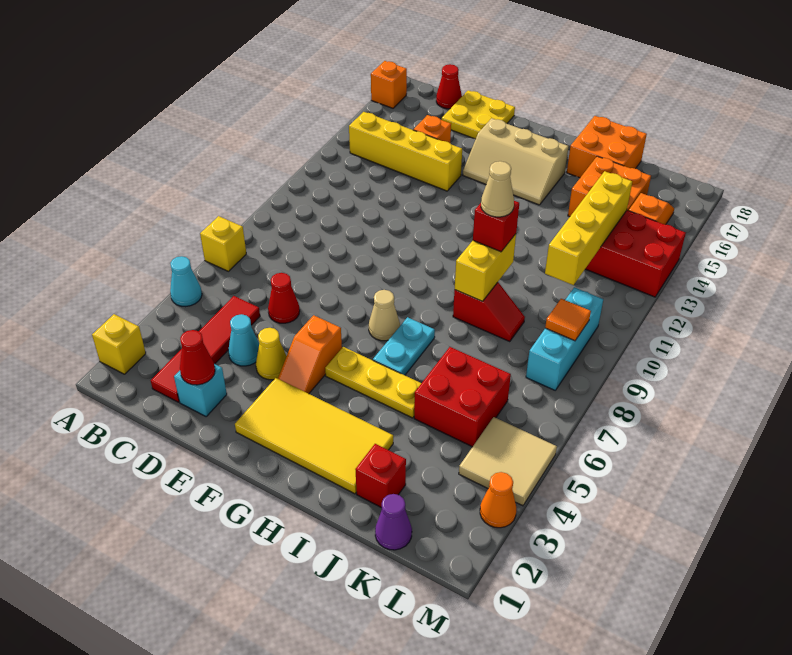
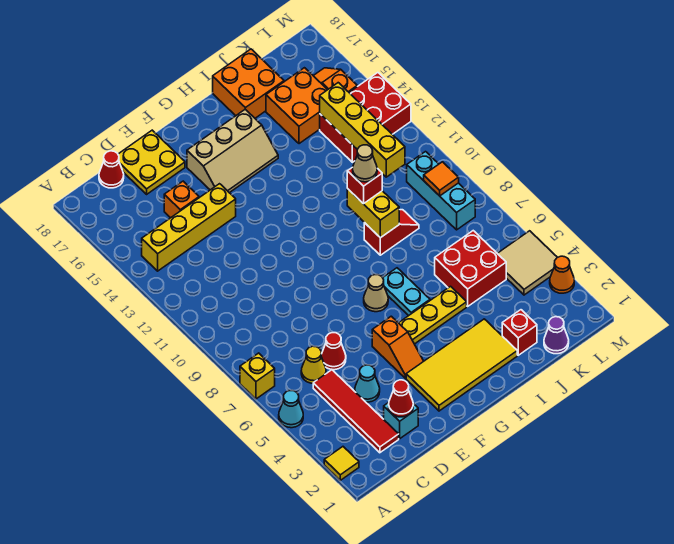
yellow brick A2 level 1 -> yellow tile A2 level 1
orange brick A17 level 1 -> none
yellow cone E4 level 1 -> yellow cone C6 level 1

